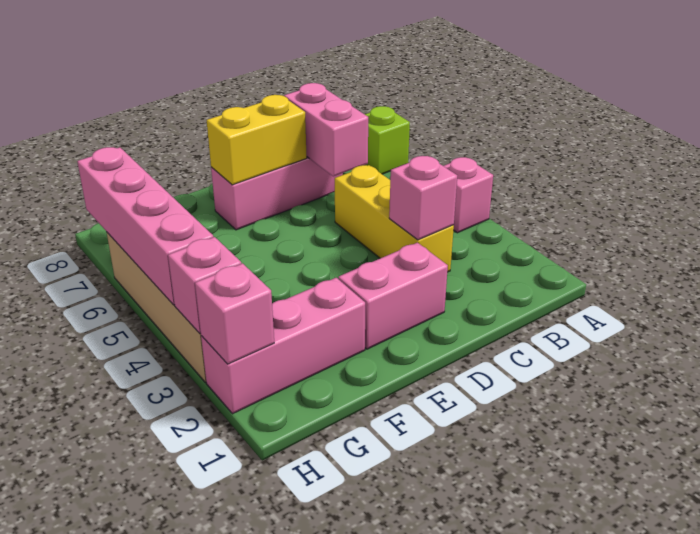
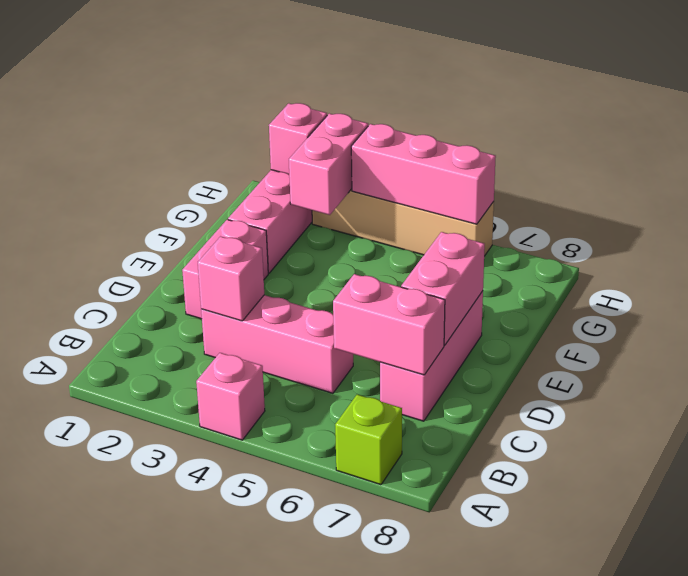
yellow brick C3:C5 level 1 -> pink brick C3:C5 level 1
yellow brick D7:E7 level 2 -> pink brick D7:E7 level 2
pink brick H3 level 2 -> pink brick G3:H3 level 2
pink brick H4:H7 level 2 -> pink brick H4:H6 level 2

